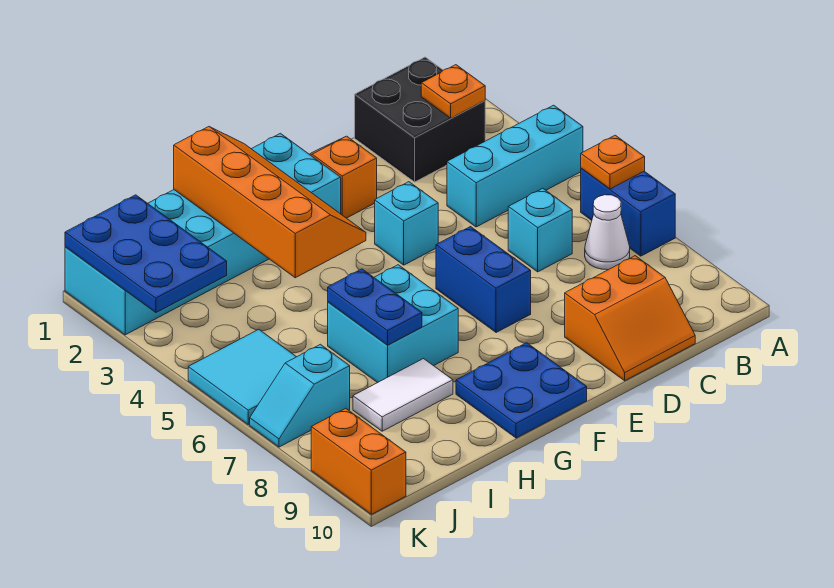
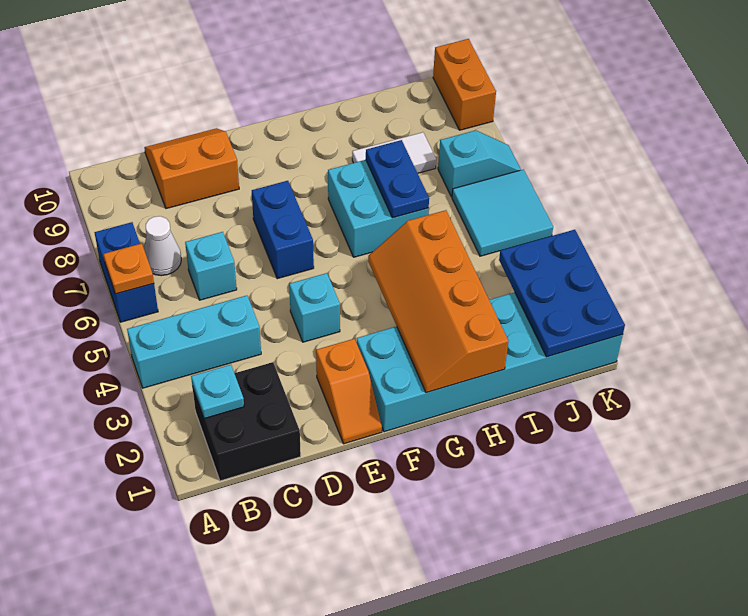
orange plate B2 level 2 -> cyan plate B2 level 2
blue plate F9:G10 level 1 -> none

